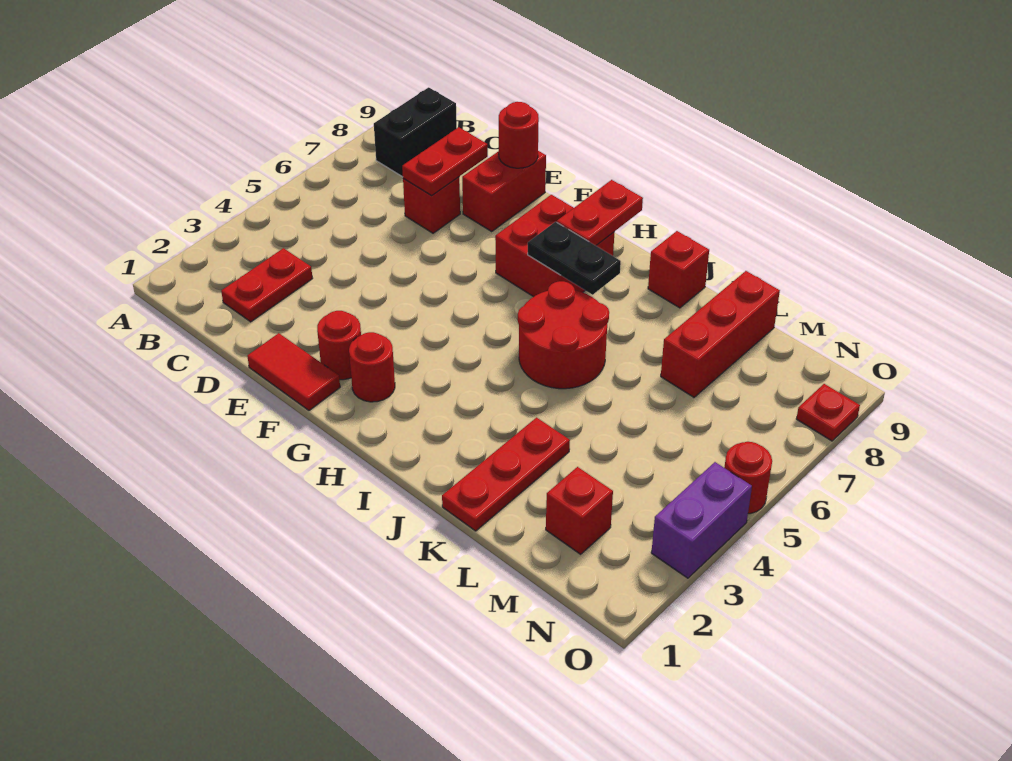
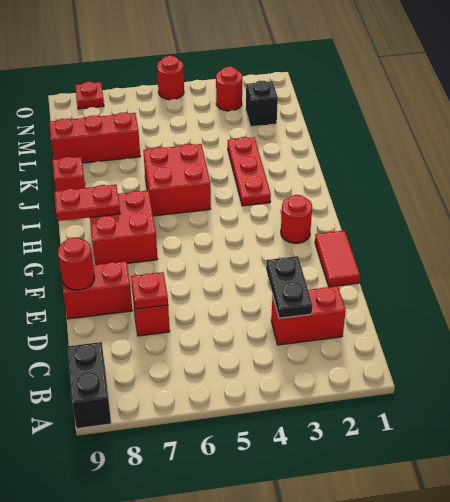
black brick B8:B9 level 1 -> black brick A9:B9 level 1
red plate C2:C3 level 1 -> red brick C2:C3 level 1
red plate D7:D8 level 2 -> red plate D7 level 2
red round brick F2 level 1 -> red round brick N3 level 1
black plate H7:I7 level 2 -> black plate C3:D3 level 2
red round brick I5:J6 level 1 -> red brick I5:J6 level 1
red plate K1:K3 level 1 -> red plate I3:K3 level 1
red brick M2 level 1 -> black brick M2 level 1
purple brick O3:O4 level 1 -> none

